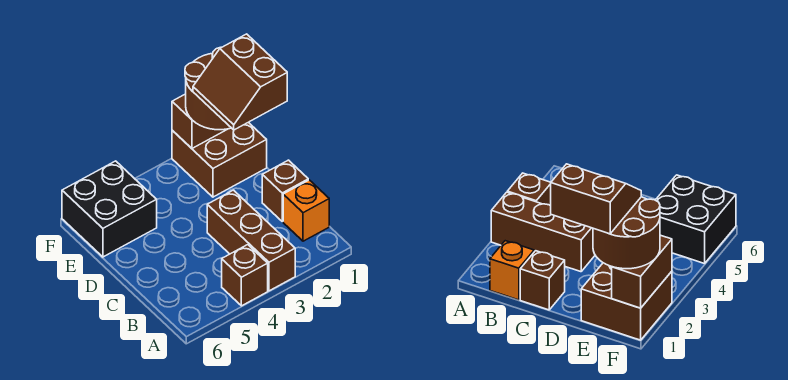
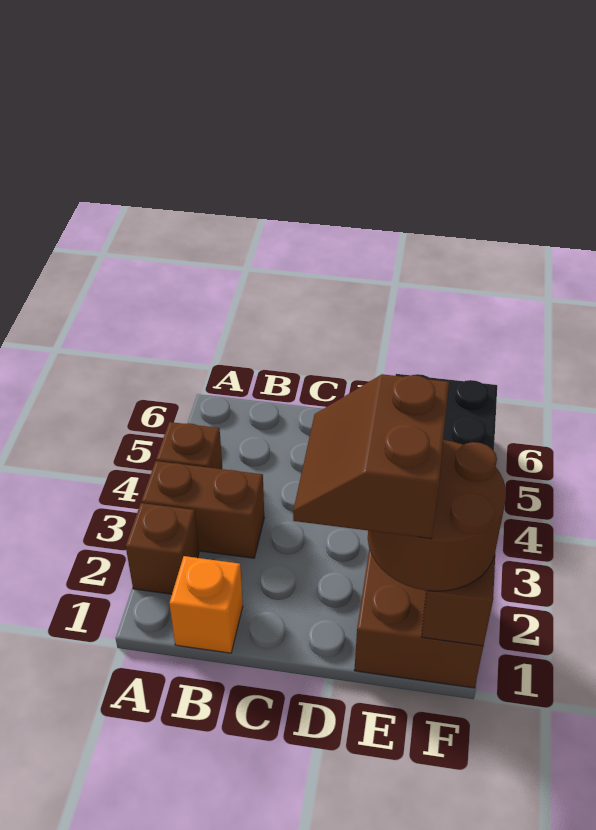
brown brick A3:C3 level 1 -> brown brick A3:B3 level 1
brown brick C1 level 1 -> brown brick A2 level 1
brown slope D1:E2 level 4 top 1 -> brown slope D1:E2 level 4 top E

